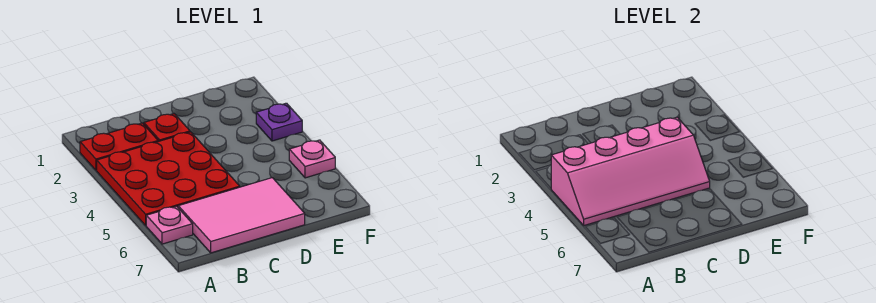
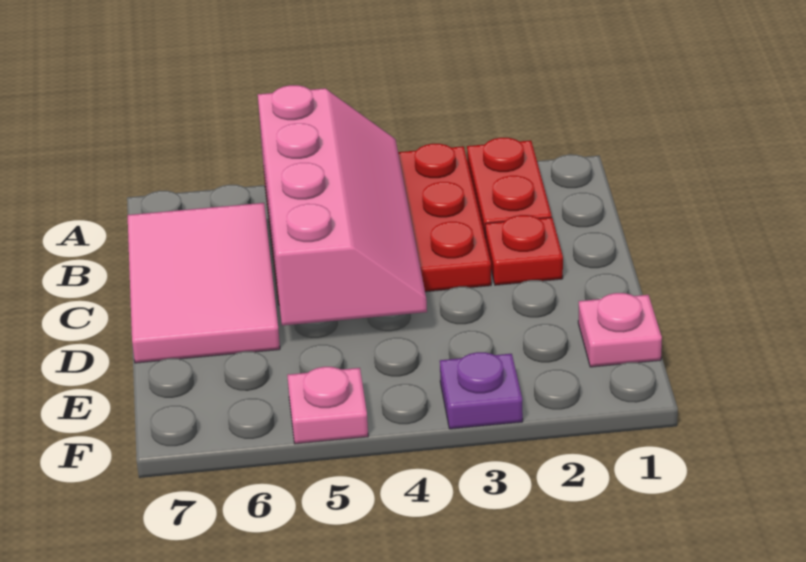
pink slope A4:D5 level 2 top 4 -> pink slope A4:D5 level 2 top 5
pink plate A6 level 1 -> pink plate E1 level 1

